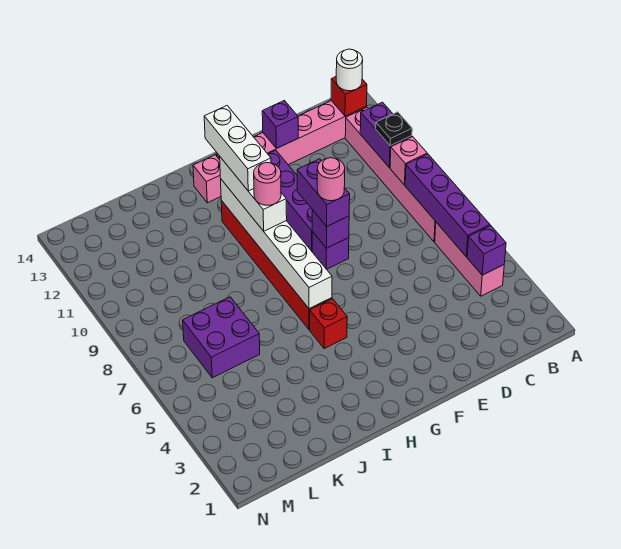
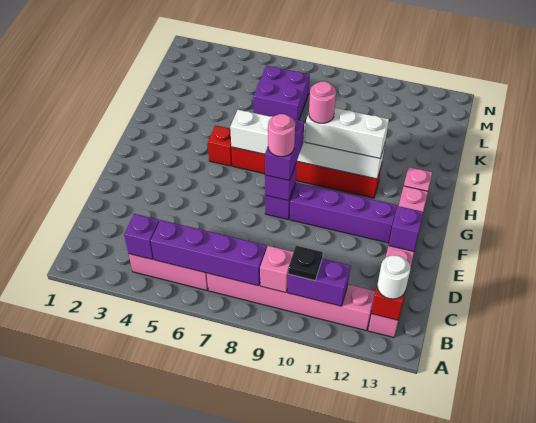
purple brick F8:F9 level 3 -> purple brick F8:G8 level 3
white brick H10:H12 level 4 -> none

